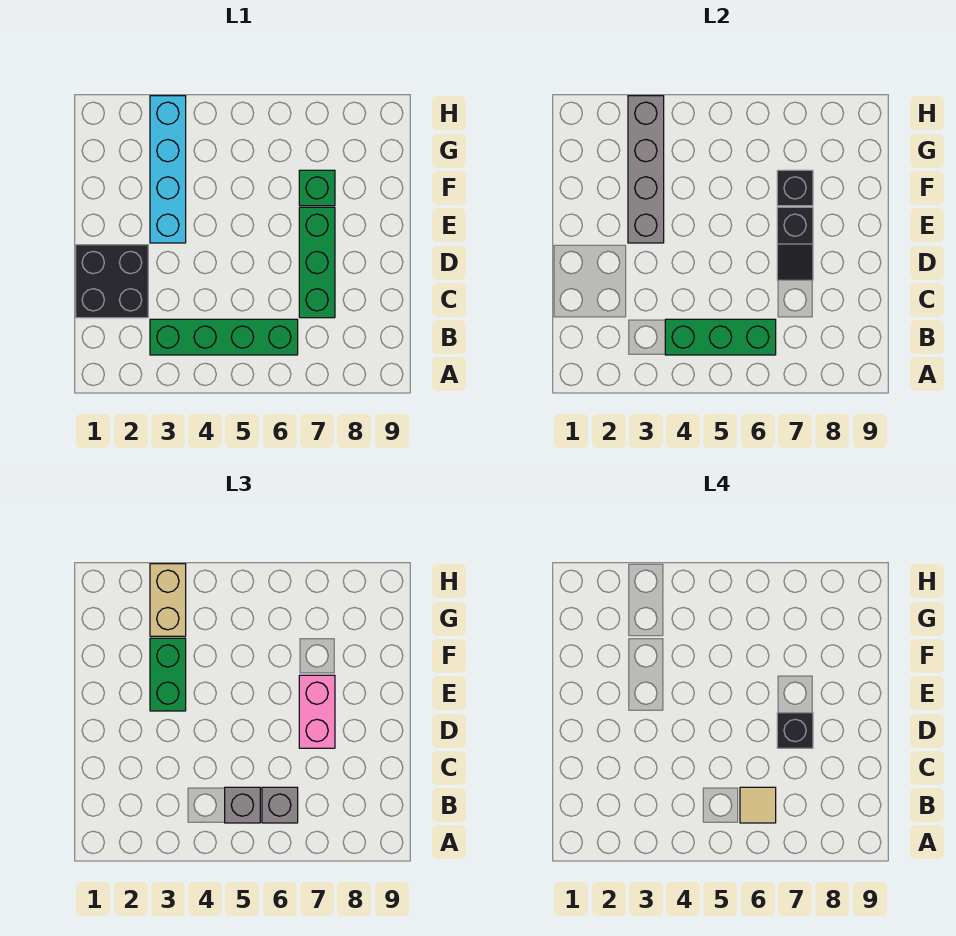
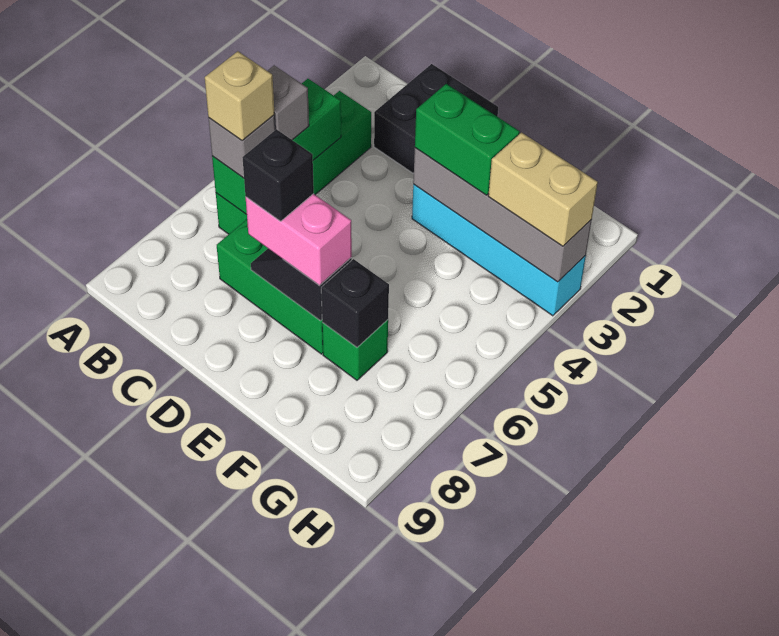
tan tile B6 level 4 -> tan brick B6 level 4

